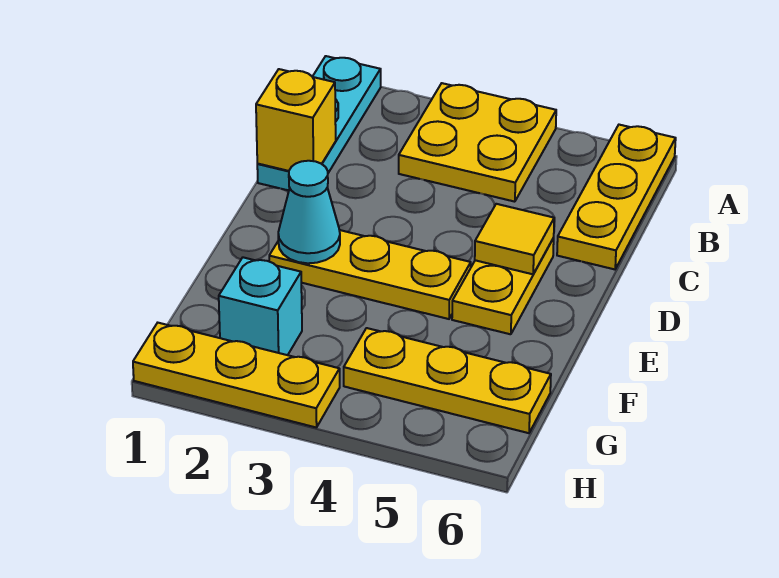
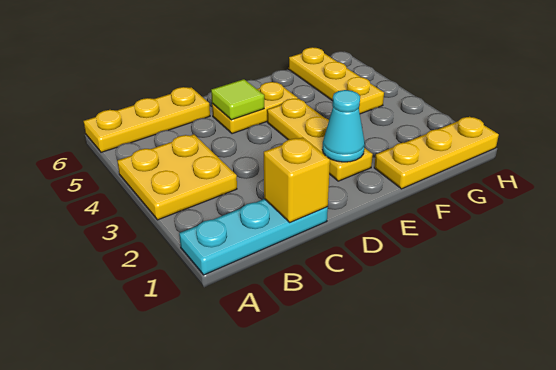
yellow tile D5 level 2 -> lime tile D5 level 2
cyan brick G2 level 1 -> none
yellow plate H1:H3 level 1 -> yellow plate F1:H1 level 1

